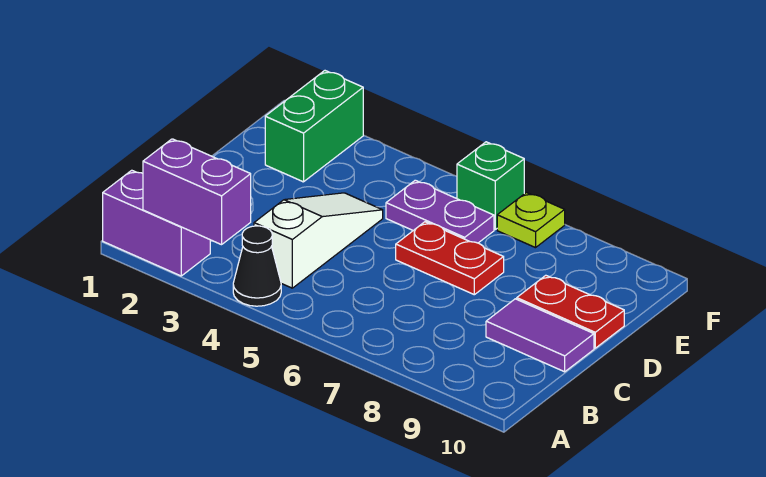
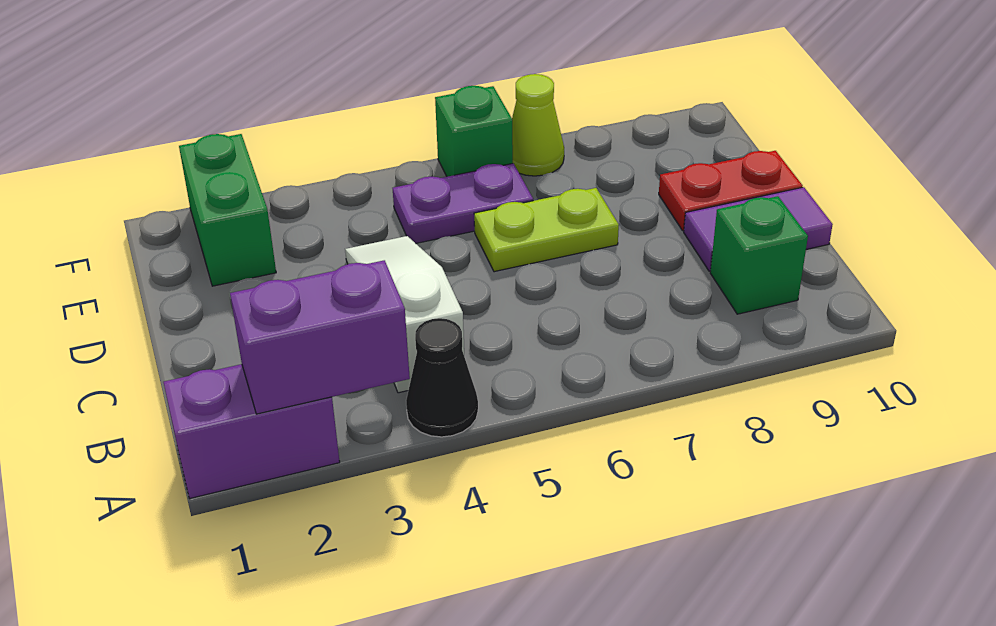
none -> green brick B9 level 1
red plate D6:D7 level 1 -> lime plate D6:D7 level 1
lime plate F7 level 1 -> lime cone F7 level 1

